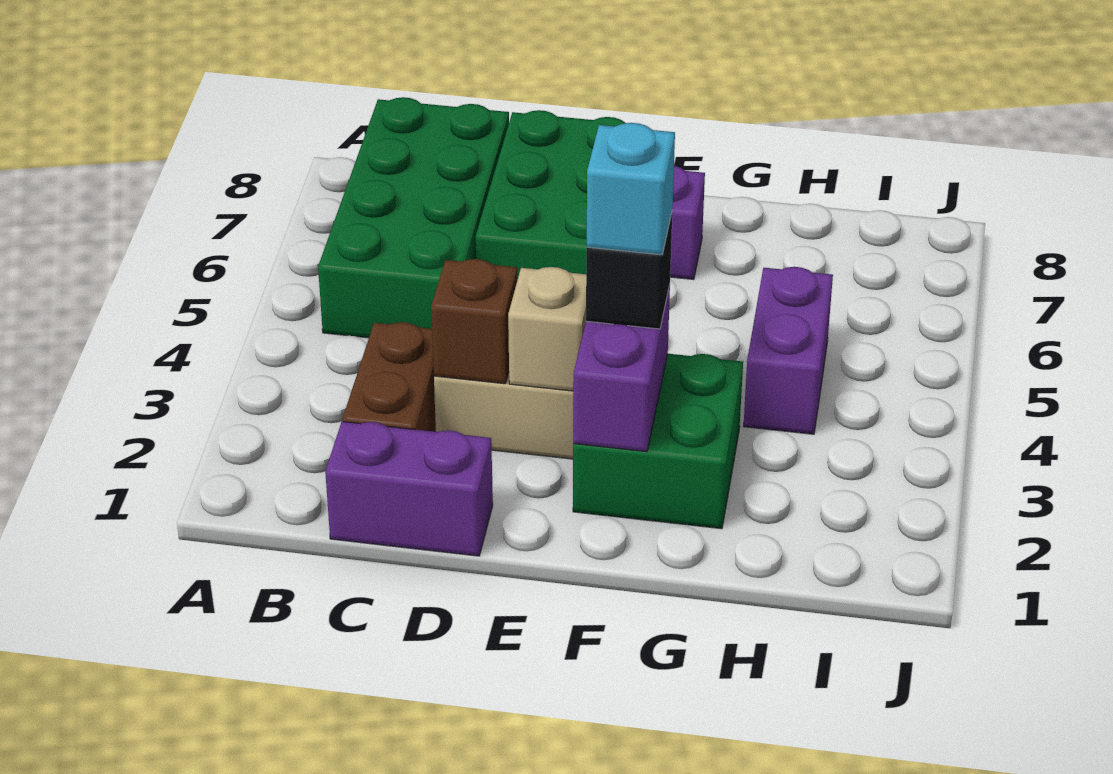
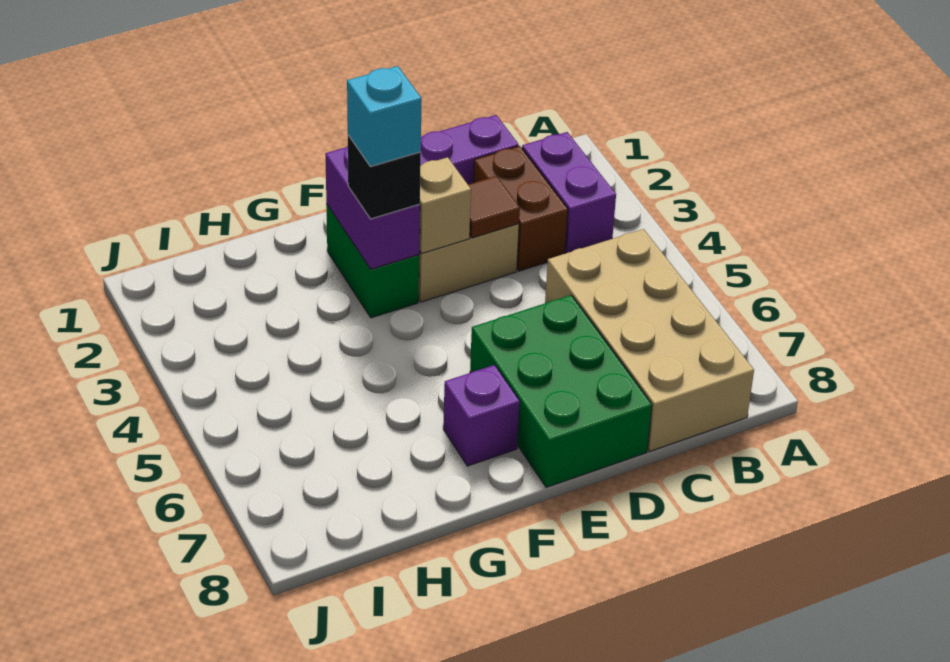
green brick B5:C8 level 1 -> tan brick B5:C8 level 1
brown brick D3 level 2 -> brown tile D3 level 2
green brick F2:G3 level 1 -> green brick F2:F3 level 1
purple brick H4:H5 level 1 -> purple brick B2:B3 level 1

